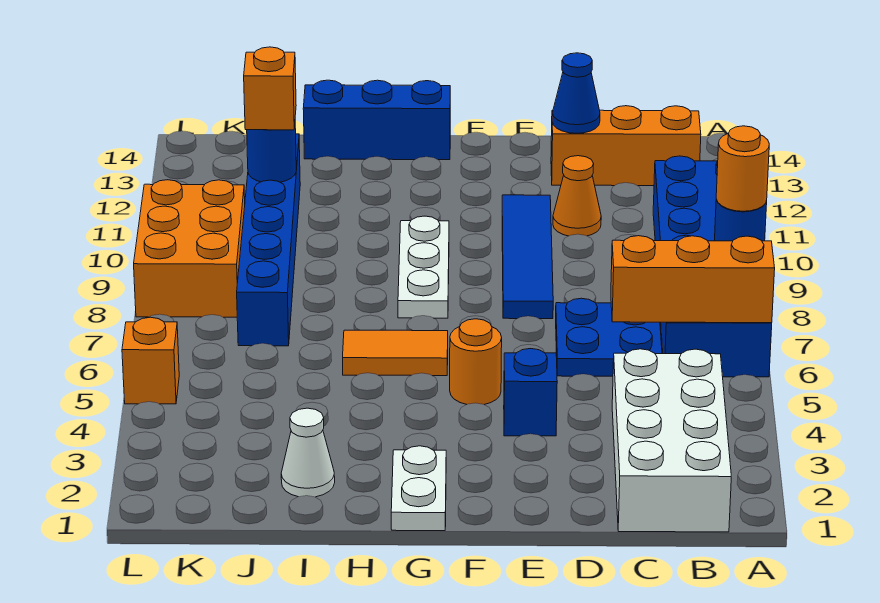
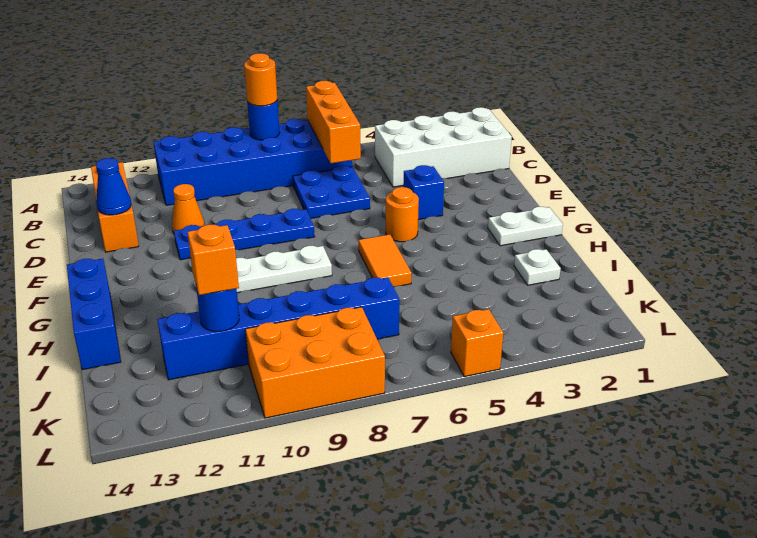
blue tile E8:E11 level 1 -> blue plate E8:E11 level 1
white cone I2 level 1 -> white plate I2 level 1

